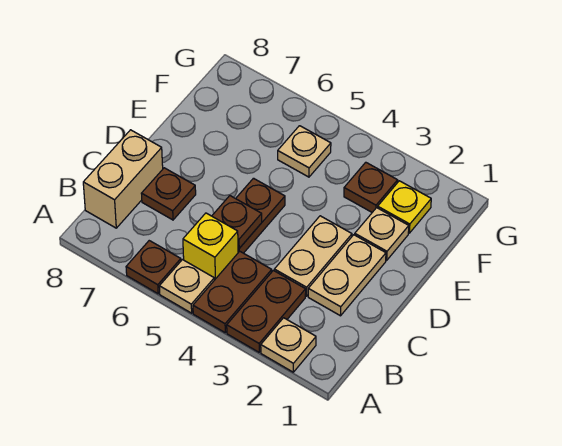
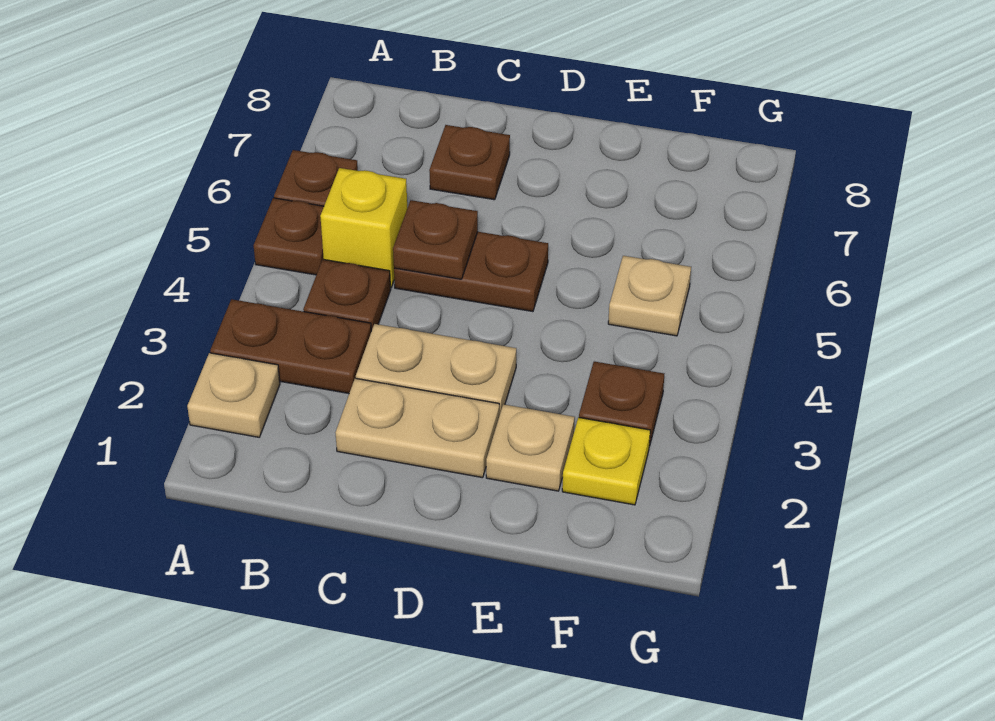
brown plate A4:B4 level 1 -> brown plate B4 level 1
tan plate A5 level 1 -> brown plate A5 level 1
tan brick B8:C8 level 1 -> none

